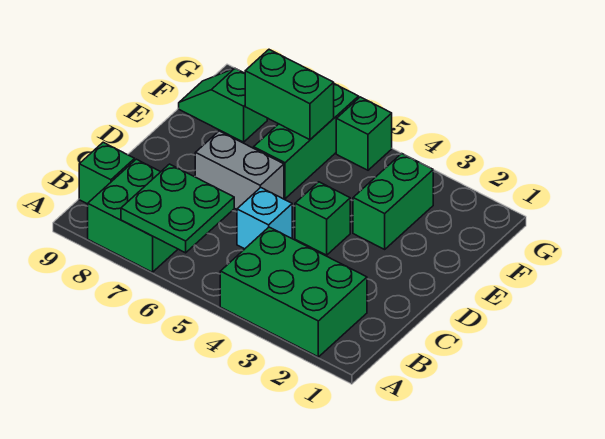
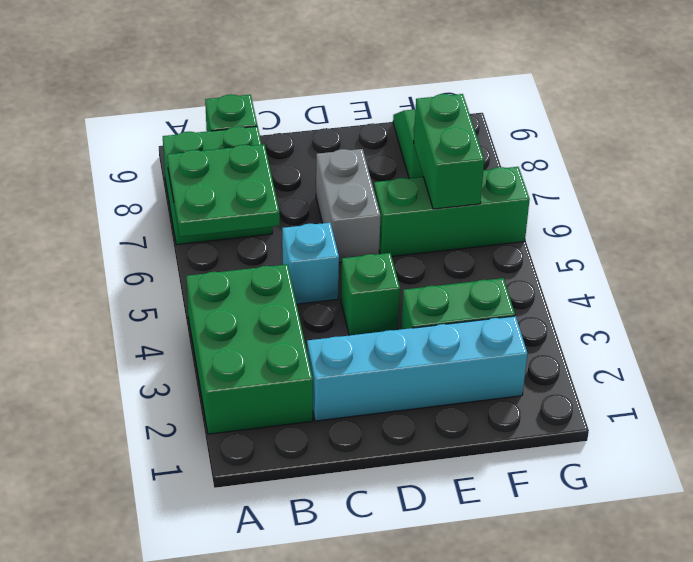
none -> cyan brick C2:F2 level 1
green brick G5 level 1 -> none

